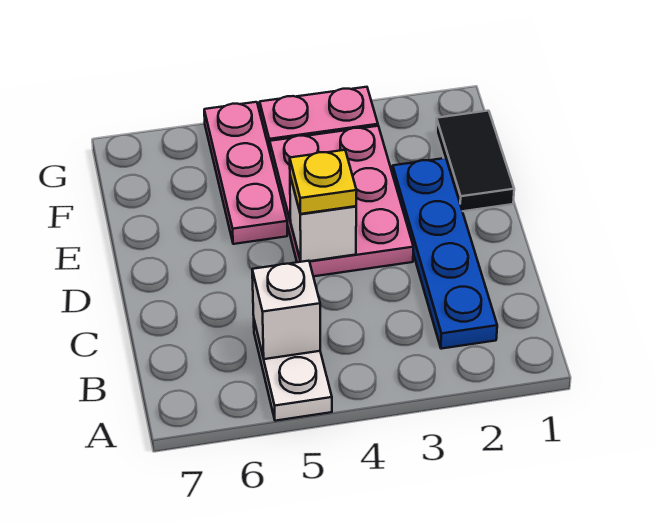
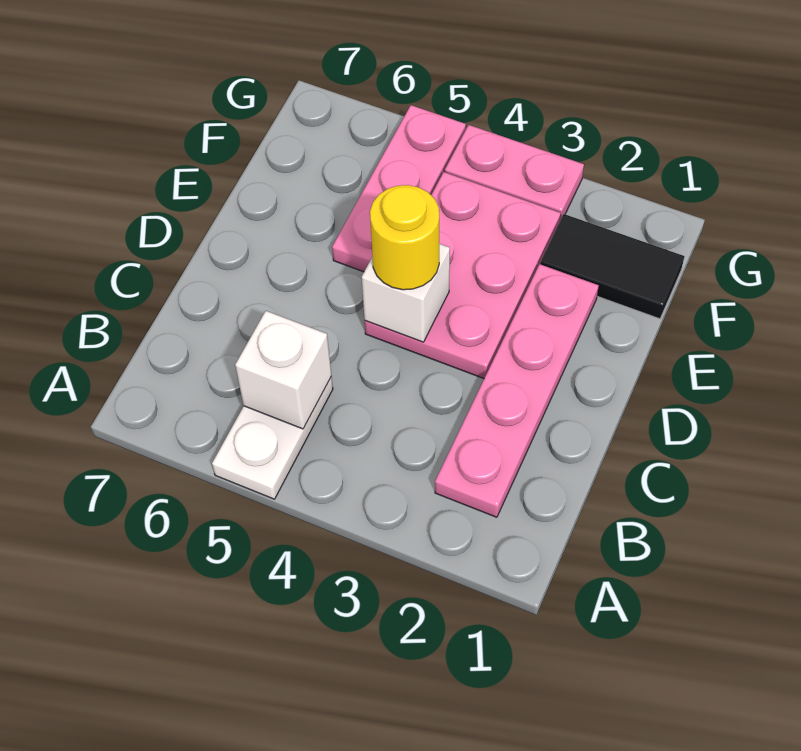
blue plate B2:E2 level 1 -> pink plate B2:E2 level 1
yellow plate D4 level 3 -> yellow round brick D4 level 3
black tile E1:F1 level 1 -> black tile F1:F2 level 1

